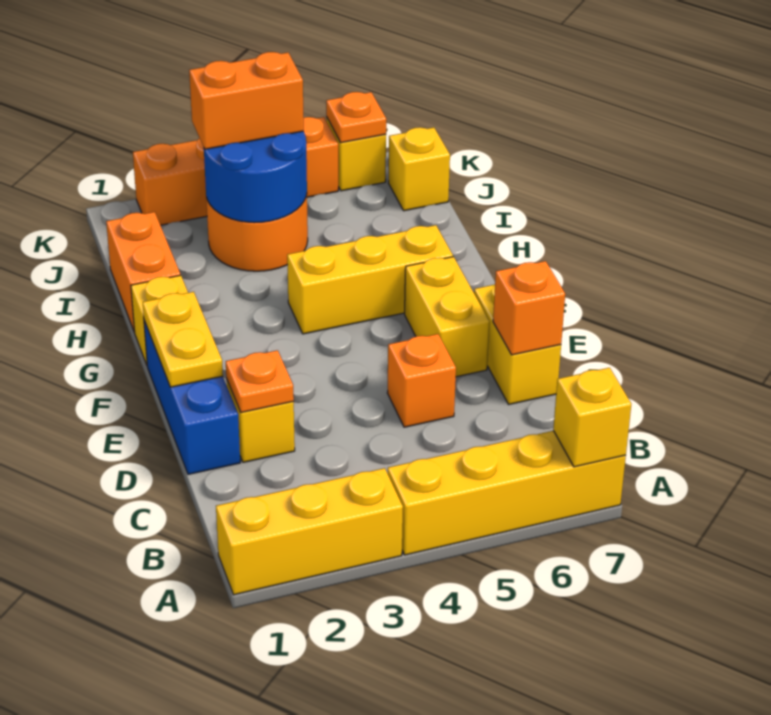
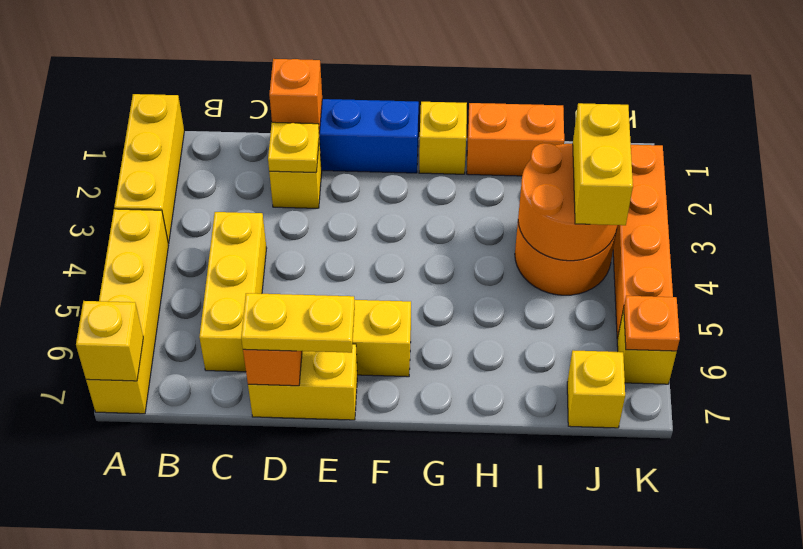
orange plate D2 level 2 -> yellow plate D2 level 2
orange brick D5 level 1 -> orange brick D1 level 2
yellow plate E1:F1 level 2 -> yellow plate D7:E7 level 3
yellow brick G4:G6 level 1 -> yellow brick C4:C6 level 1
blue round brick I3:J4 level 2 -> orange round brick I3:J4 level 2
orange brick J3:J4 level 3 -> yellow brick J3:J4 level 3

